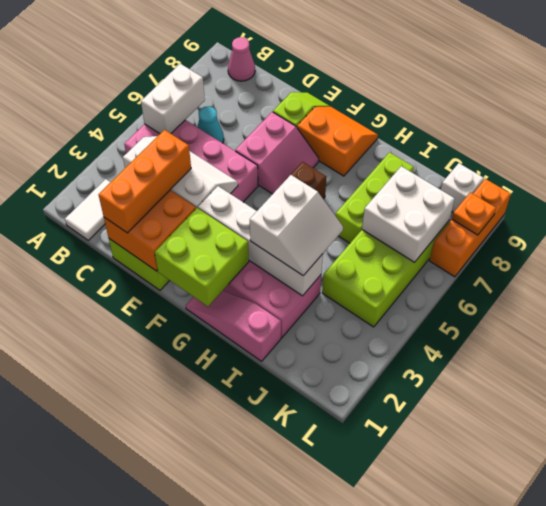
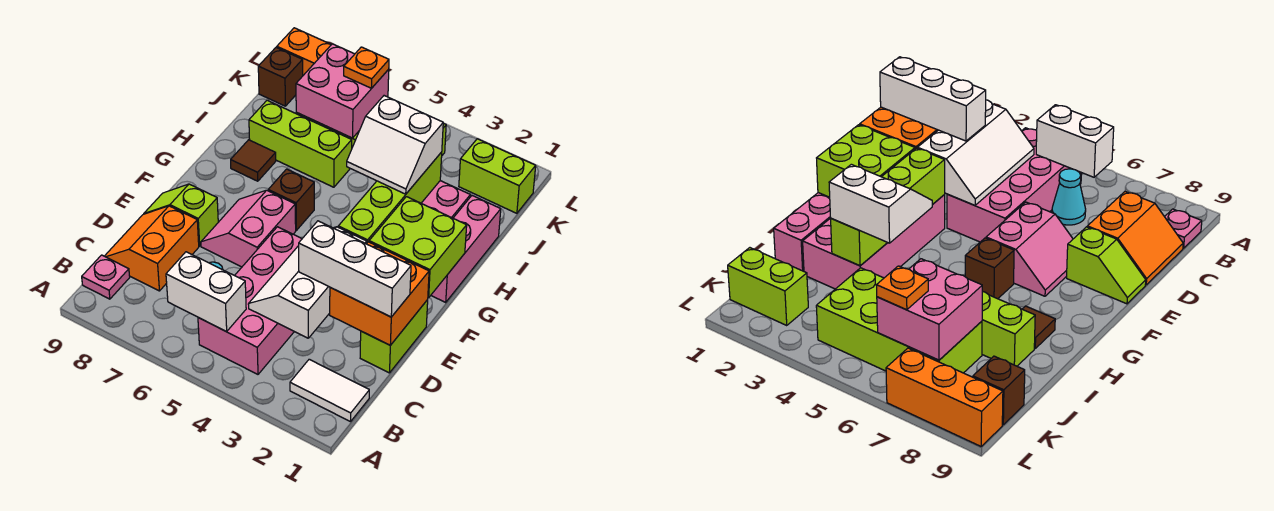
pink cone B9 level 1 -> pink plate B9 level 1
orange brick D1:D3 level 3 -> white brick D1:D3 level 3
pink slope E6:F7 level 1 top E -> pink slope E6:F7 level 1 top 6
white brick F3:I3 level 2 -> lime brick F3:I3 level 2
orange slope F8:G9 level 1 top 8 -> orange slope C8:D9 level 1 top 8
pink slope G1:I1 level 1 top I -> pink brick G1:I1 level 1
white slope H3:I4 level 3 top H -> white slope H3:I4 level 3 top I
none -> brown tile H8 level 1
white brick J6:K7 level 2 -> pink brick J6:K7 level 2
none -> lime brick K1:K2 level 1
white brick K9 level 1 -> brown brick K9 level 1
orange plate L8 level 2 -> orange plate K6 level 3

